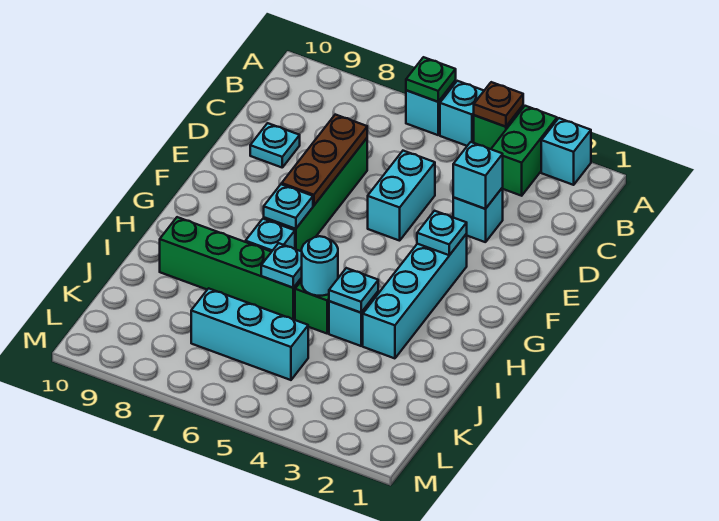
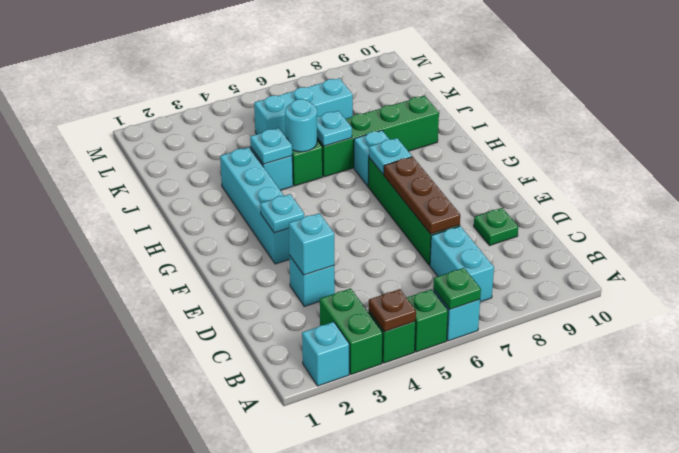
cyan brick A5 level 1 -> green brick A5 level 1
cyan brick D5:E5 level 1 -> cyan brick B7:C7 level 1
cyan plate D9 level 1 -> green plate D9 level 1

